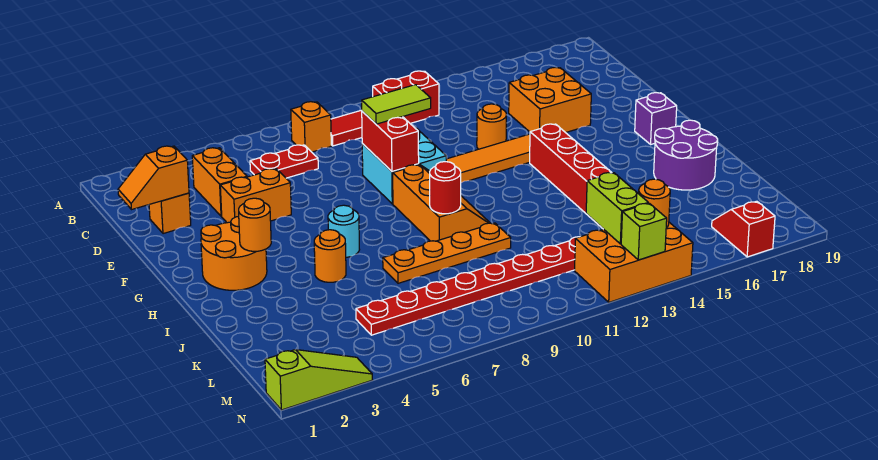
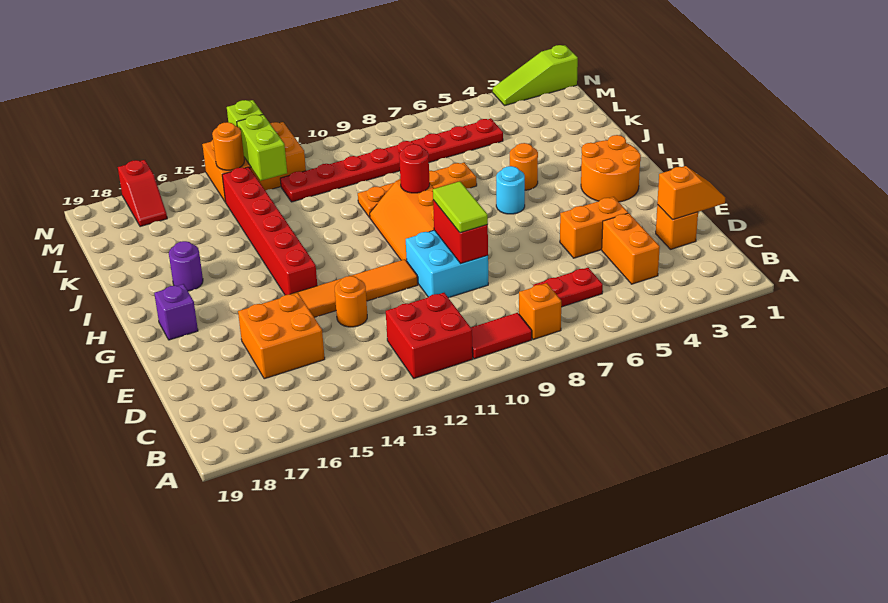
red brick B11:B12 level 1 -> red brick B11:C12 level 1
lime tile E9:E10 level 3 -> lime tile E9:F9 level 3
orange round brick H3 level 2 -> none
purple round brick I17:J18 level 1 -> purple round brick I17 level 1

